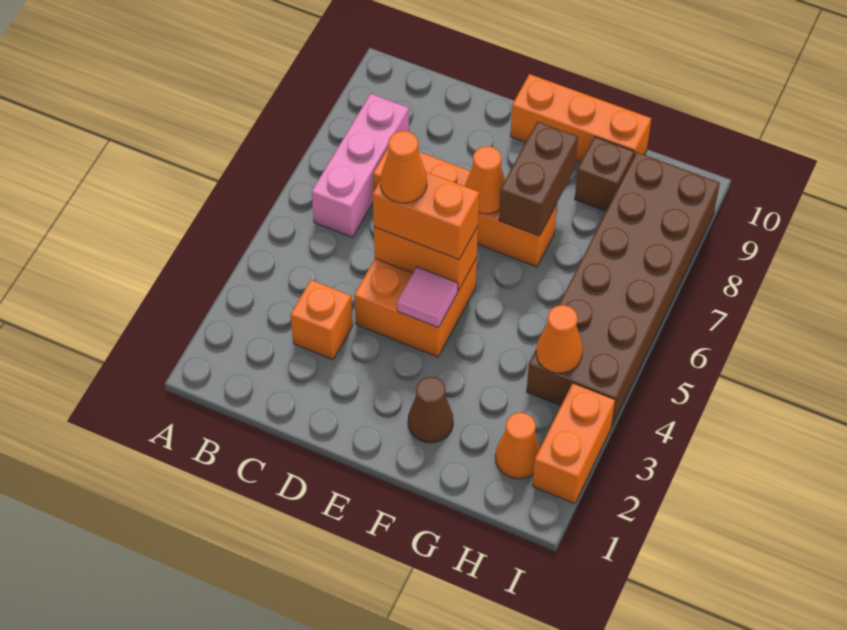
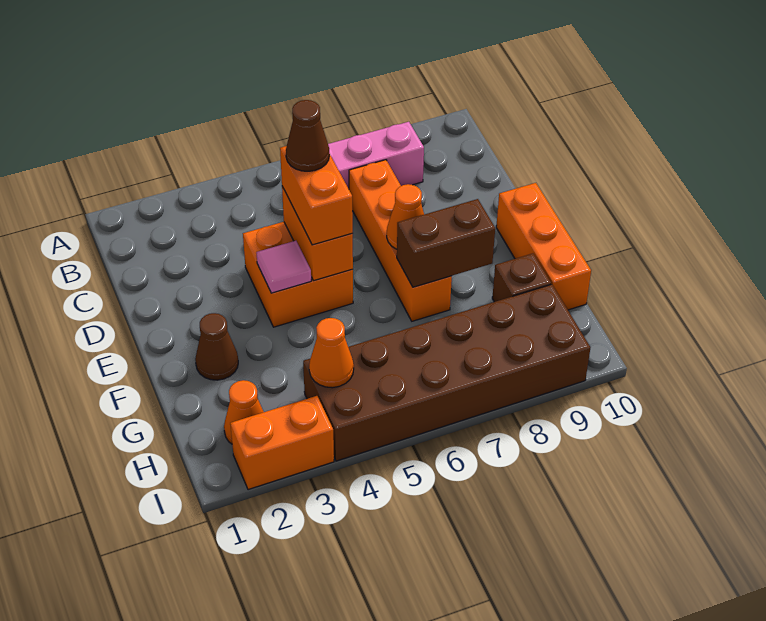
orange brick C3 level 1 -> none
orange cone D5 level 4 -> brown cone D5 level 4

